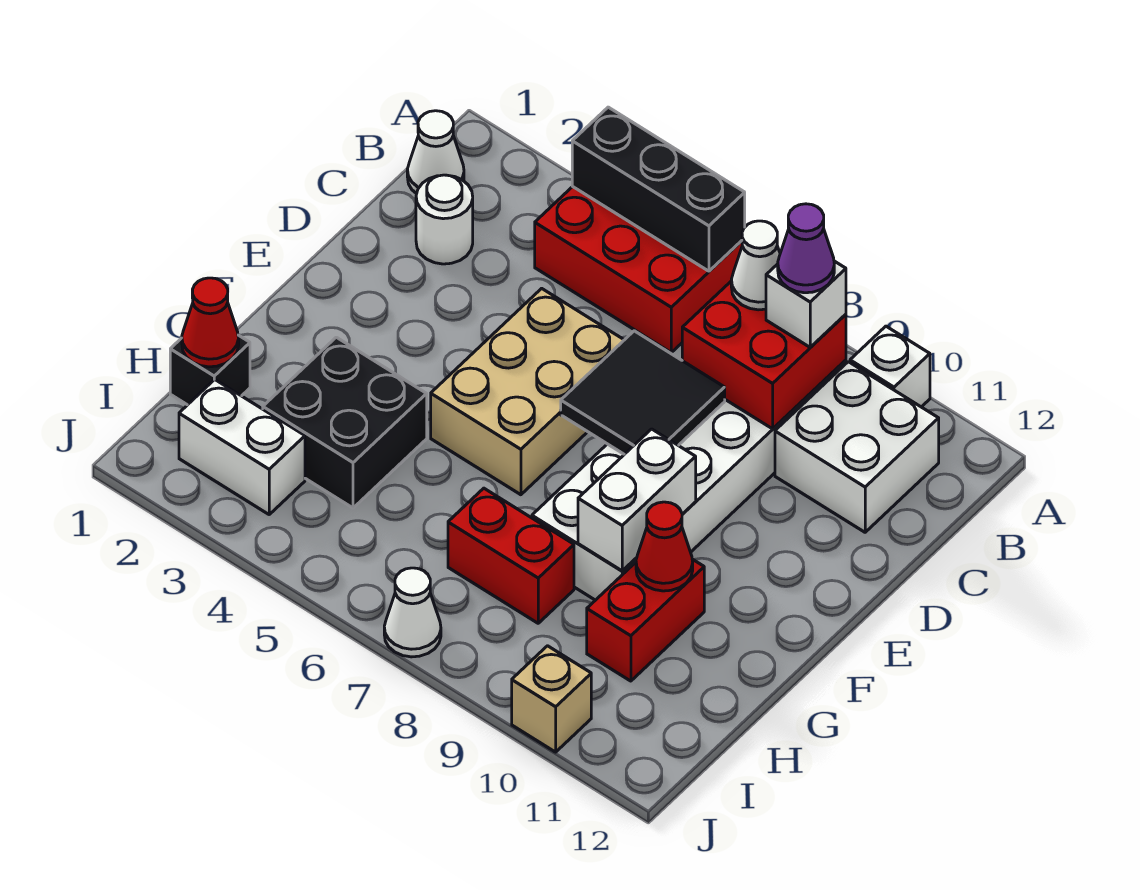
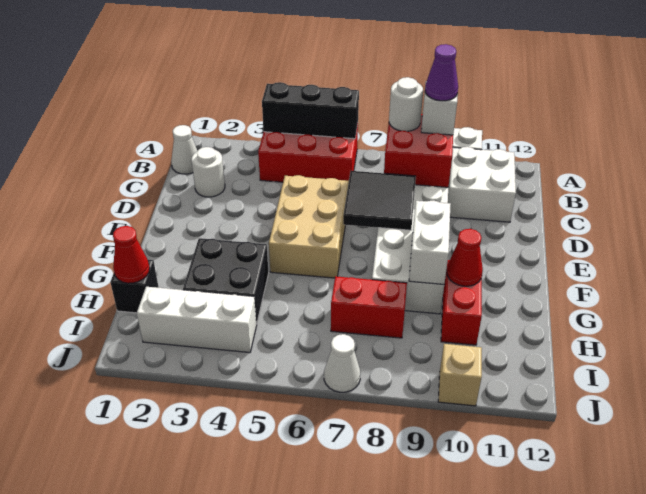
white cone B8 level 3 -> white round brick B8 level 3
white brick I2:I3 level 1 -> white brick I2:I4 level 1

